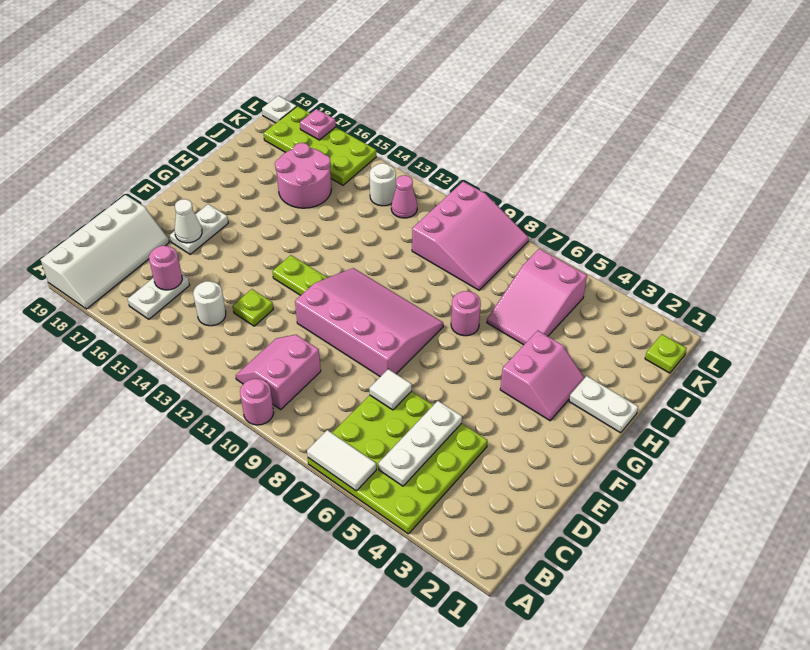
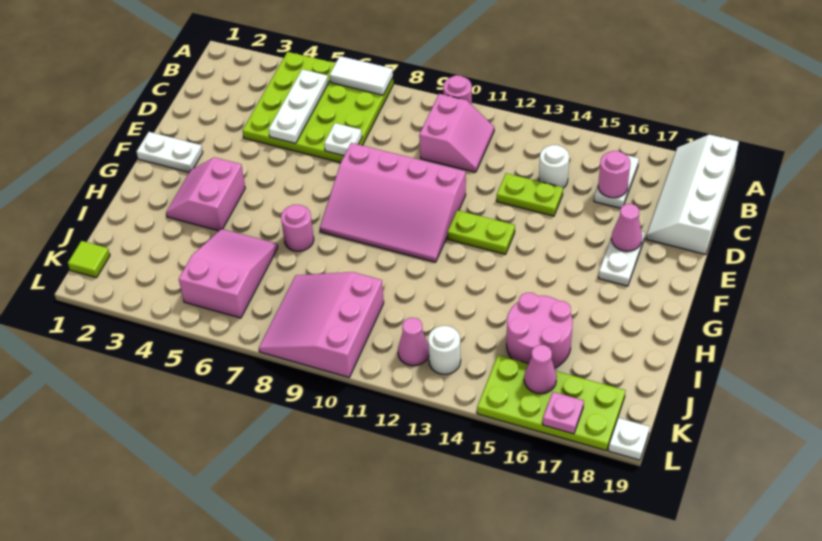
white tile D7 level 2 -> white plate D7 level 2
lime plate D13 level 1 -> lime plate D13:D14 level 1
white cone E17 level 2 -> pink cone E17 level 2
white plate H1:H2 level 1 -> white plate F1:F2 level 1
lime plate K1 level 1 -> lime tile K1 level 1
none -> pink cone K16 level 2

